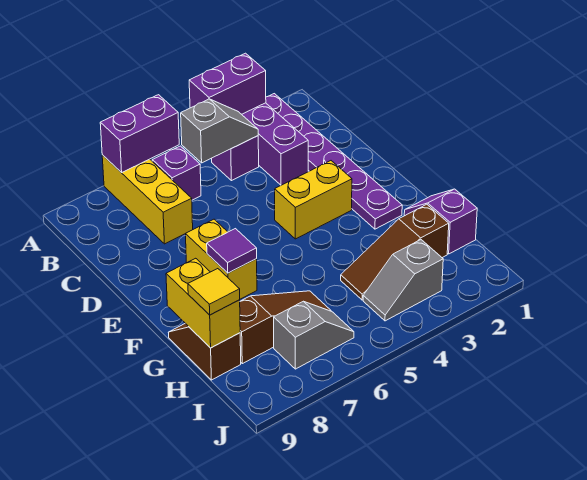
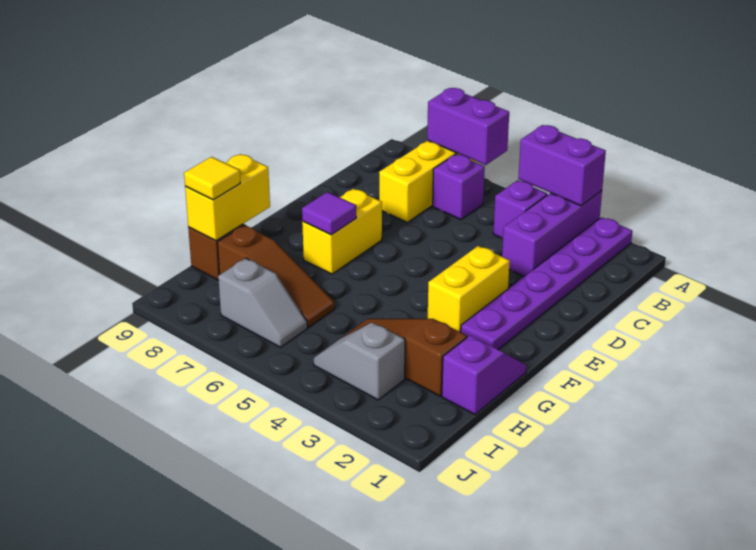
grey slope B4:B5 level 2 top 5 -> none
yellow brick E3:E4 level 1 -> yellow brick E3:F3 level 1

